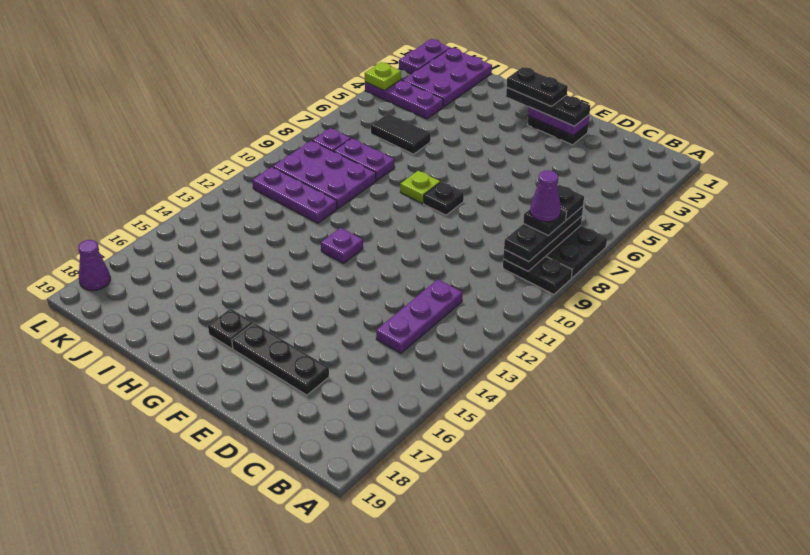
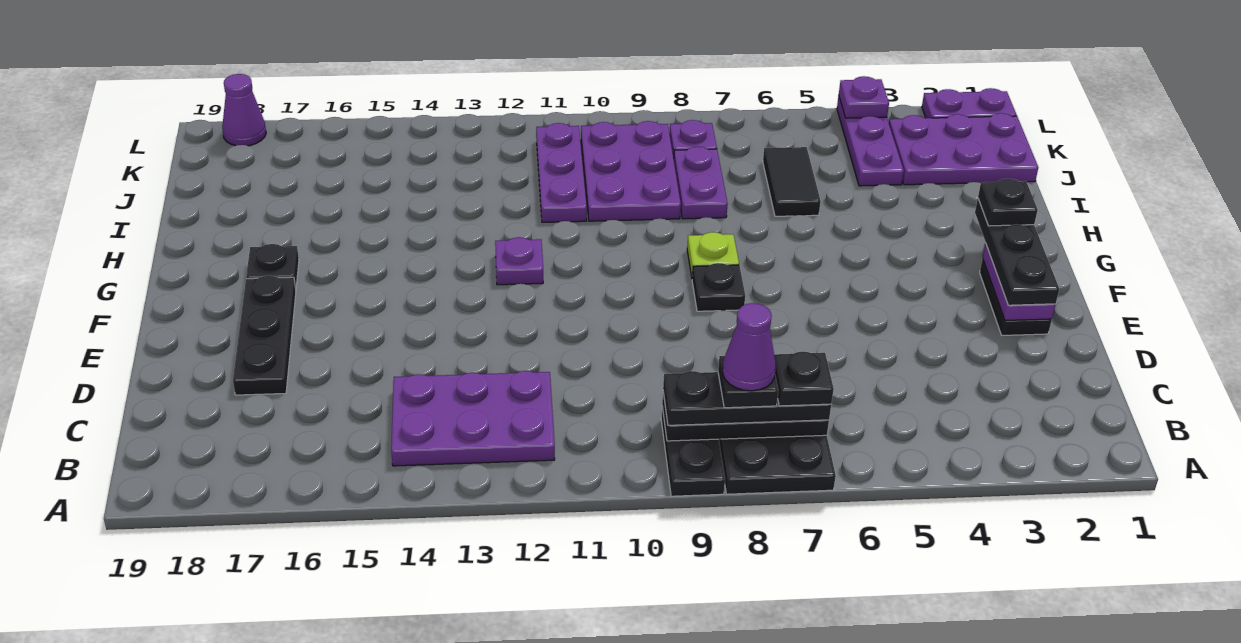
purple plate C12:C14 level 1 -> purple plate B12:C14 level 1
black plate F2:G2 level 4 -> black plate G2 level 4
lime plate L4 level 2 -> purple plate L4 level 2

